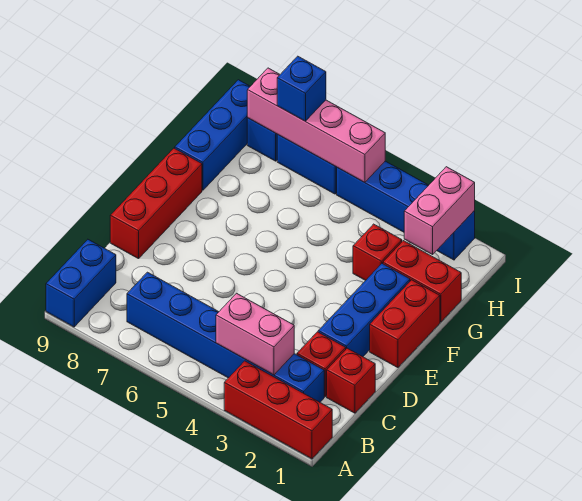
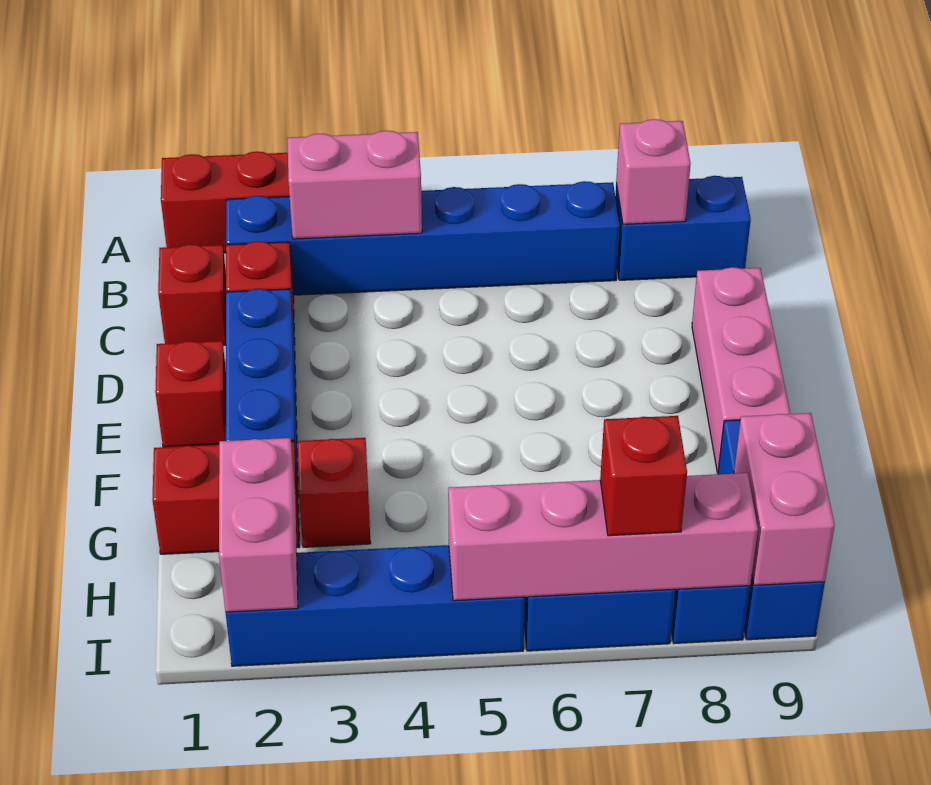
blue brick A9:B9 level 1 -> blue brick B8:B9 level 1
none -> pink brick B8 level 2
red brick D9:F9 level 1 -> pink brick D9:F9 level 1
red brick E1:F1 level 1 -> red brick E1 level 1
none -> pink brick H9:I9 level 2
blue brick I7 level 3 -> red brick I7 level 3

